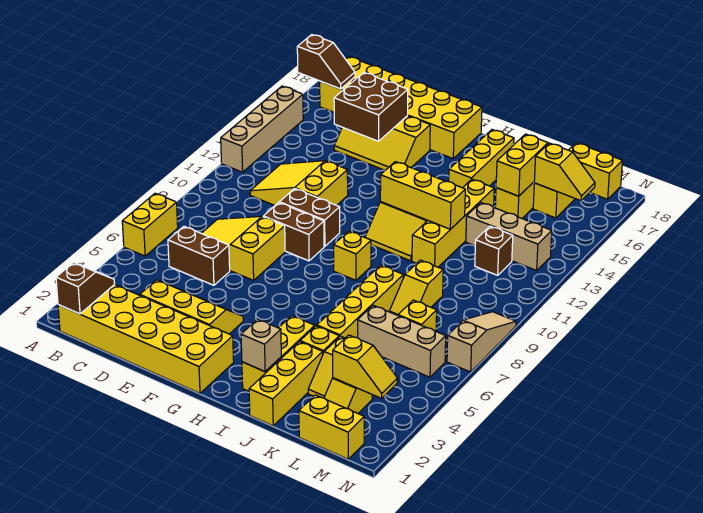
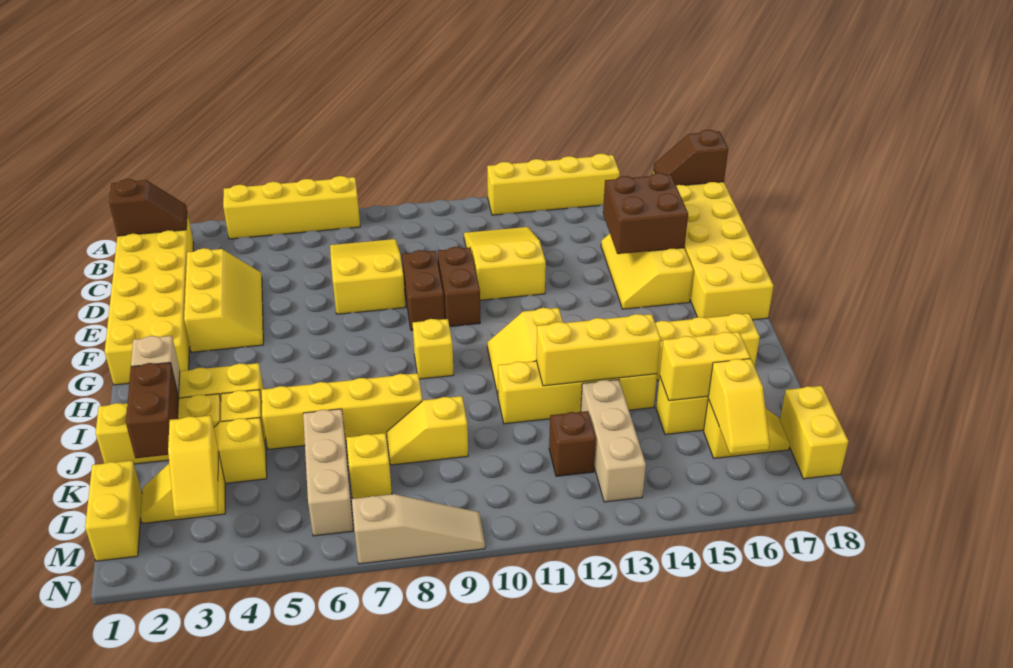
yellow brick A6:A7 level 1 -> yellow brick A4:A7 level 1
tan brick A12:A15 level 1 -> yellow brick A12:A15 level 1
brown slope A17:B17 level 2 top A -> brown slope B17:B18 level 2 top 18
brown brick C6:D6 level 1 -> brown brick J2:K2 level 2
yellow brick H12:J12 level 2 -> yellow brick J12:J14 level 2

